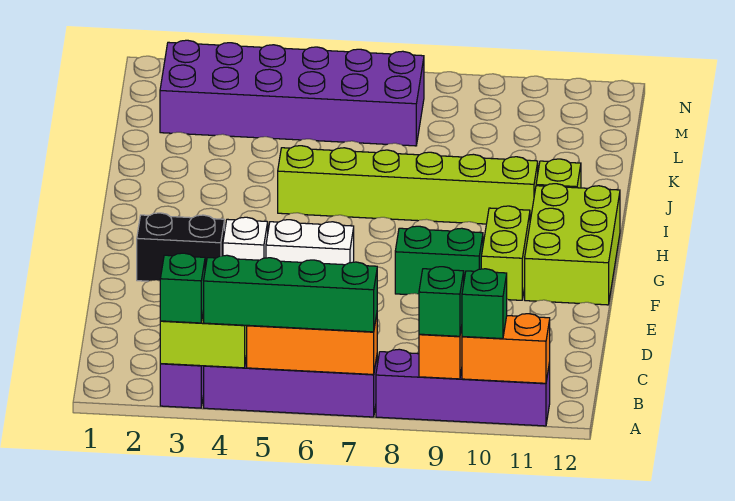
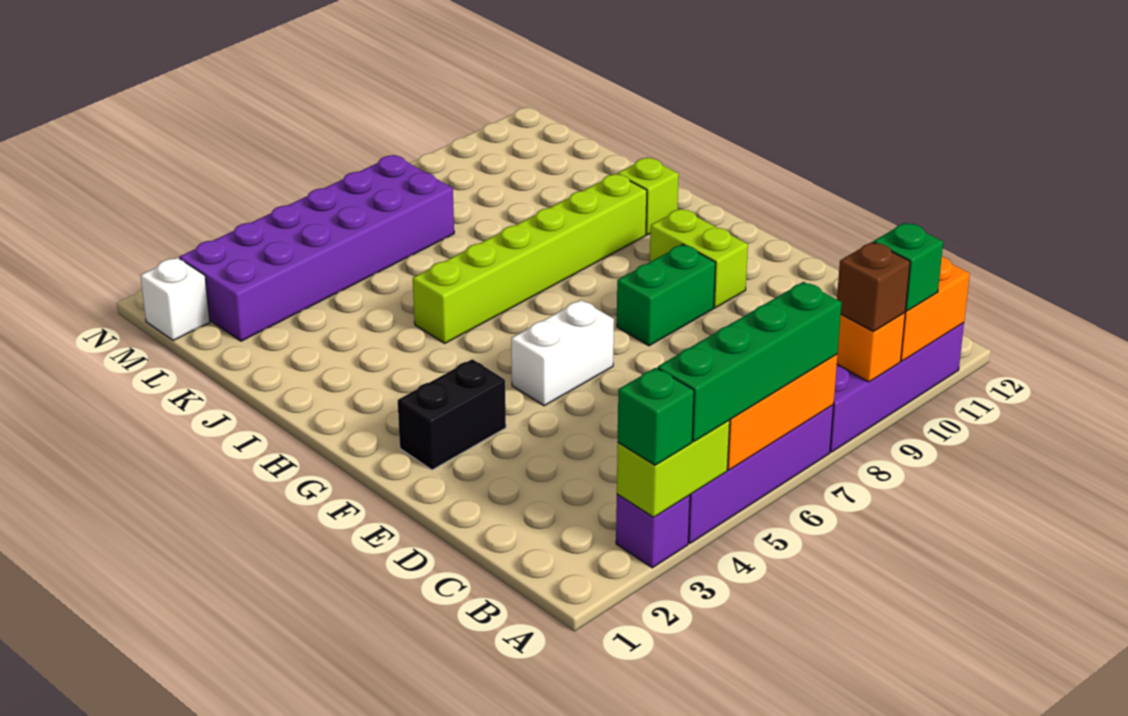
green brick A9 level 3 -> brown brick A9 level 3
white brick F4 level 1 -> white brick M1 level 1
lime brick F11:H12 level 1 -> none

